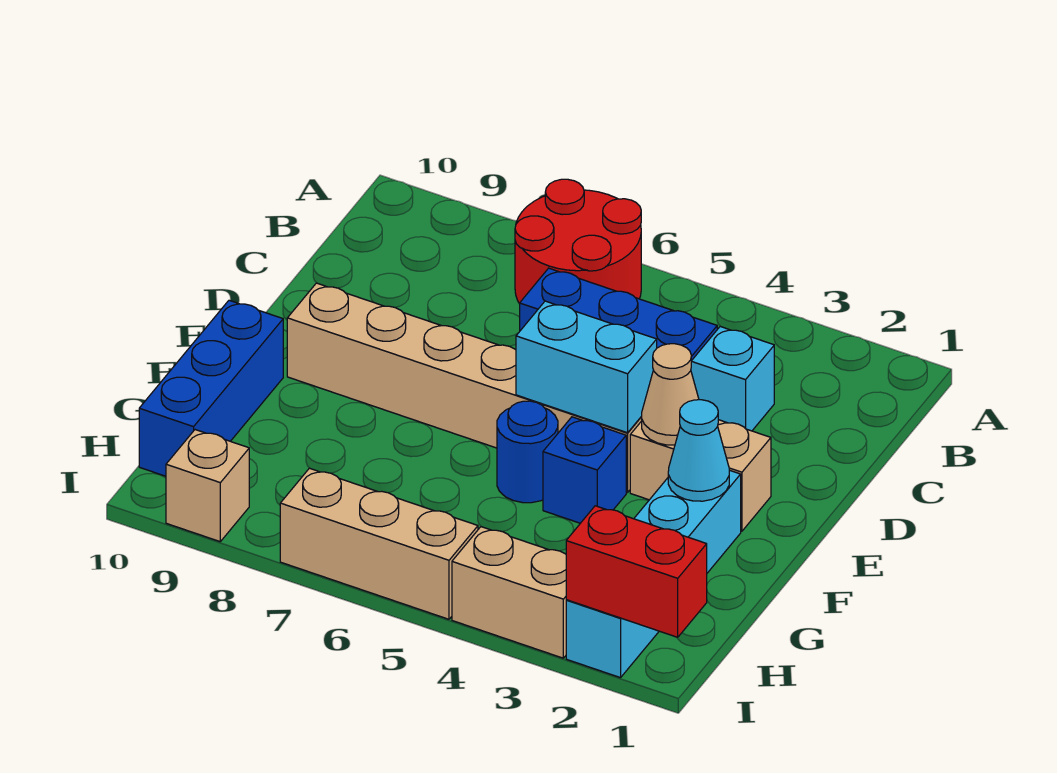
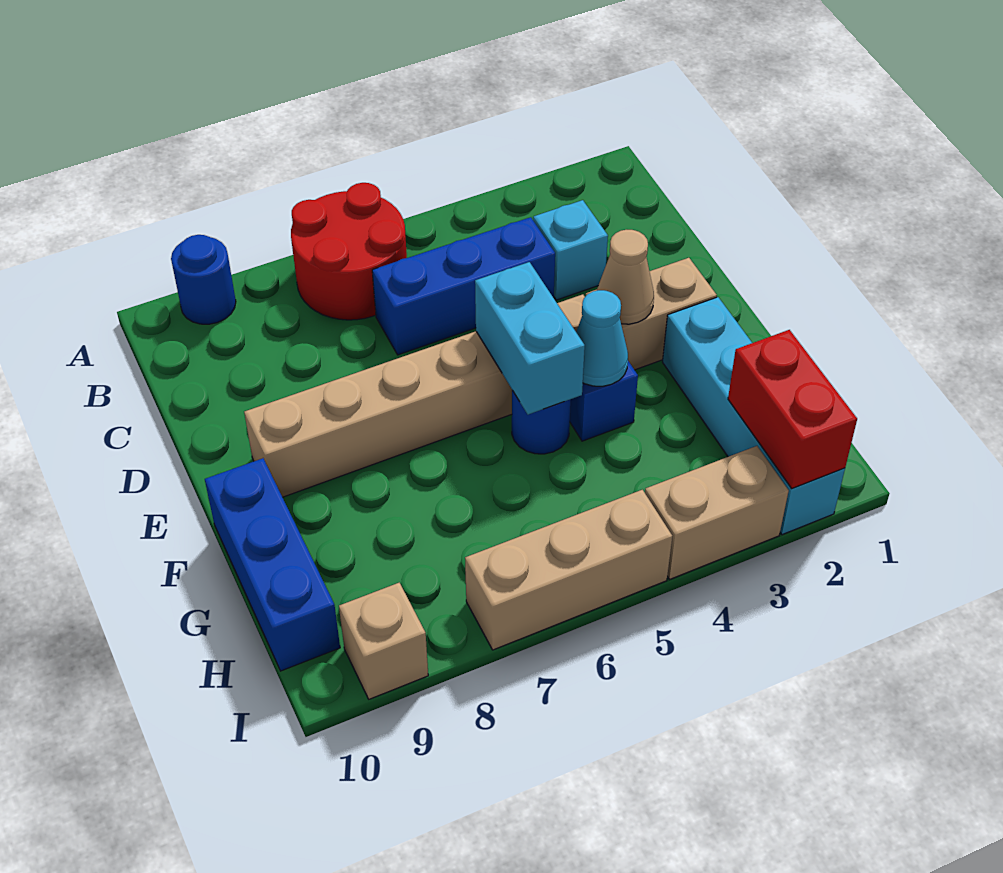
none -> blue round brick A9 level 1
cyan brick E4:E5 level 2 -> cyan brick E5:F5 level 2
cyan cone F2 level 2 -> cyan cone F4 level 2
red brick I1:I2 level 2 -> red brick H2:I2 level 2

